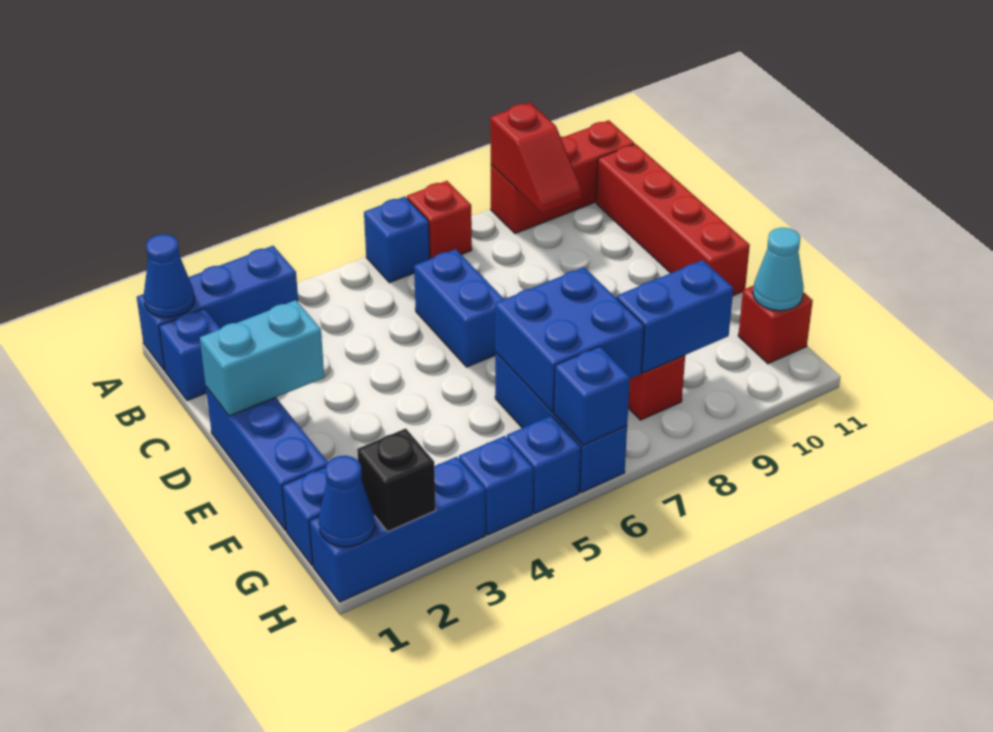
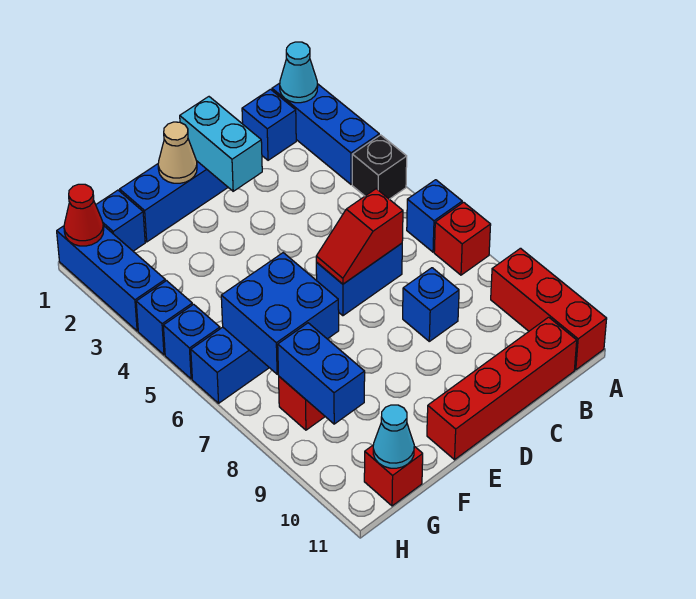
blue cone A1 level 2 -> cyan cone A1 level 2
red slope A9:B9 level 2 top A -> red slope C6:D6 level 2 top C
none -> tan cone E1 level 2
blue cone H1 level 2 -> red cone H1 level 2
black brick H2 level 2 -> black brick A4 level 1
blue brick H6 level 2 -> blue brick C8 level 1

